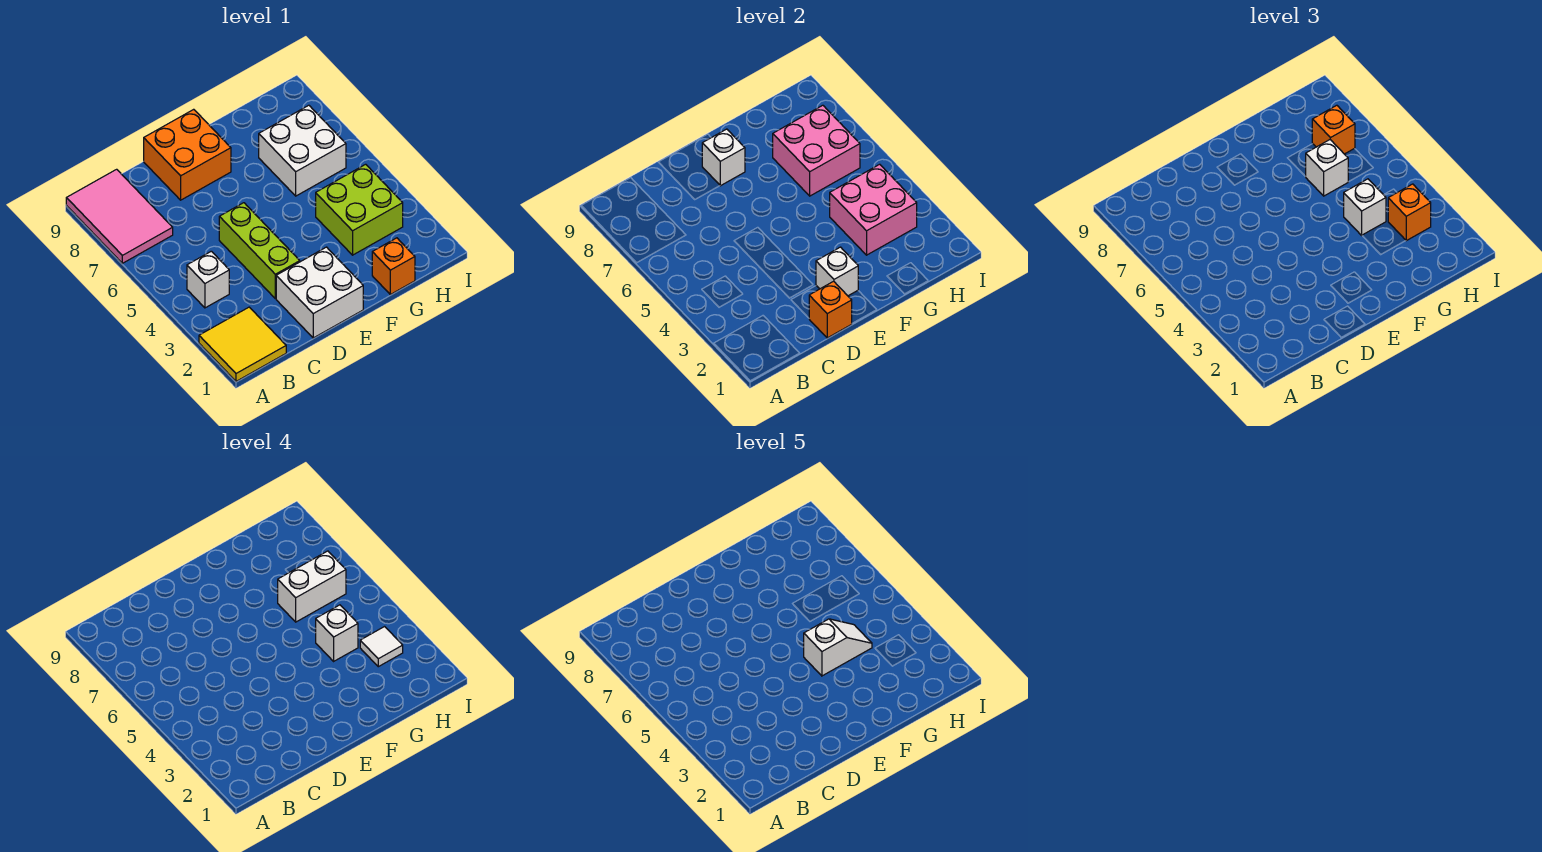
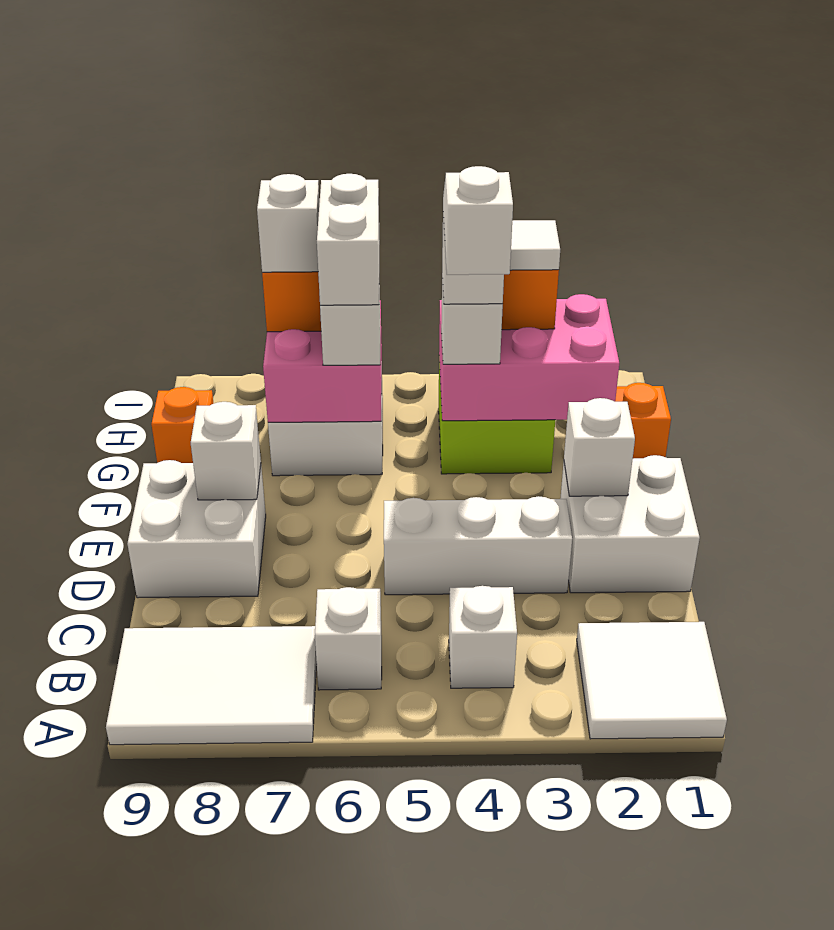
yellow tile A1:B2 level 1 -> white tile A1:B2 level 1
pink tile A7:B9 level 1 -> white tile A7:B9 level 1
none -> white brick B6 level 1
orange brick D1 level 2 -> orange brick G9 level 1
lime brick D3:D5 level 1 -> white brick D3:D5 level 1
orange brick D8:E9 level 1 -> white brick D8:E9 level 1
pink brick G3:H4 level 2 -> pink brick G2:H4 level 2
none -> white brick H7 level 4

